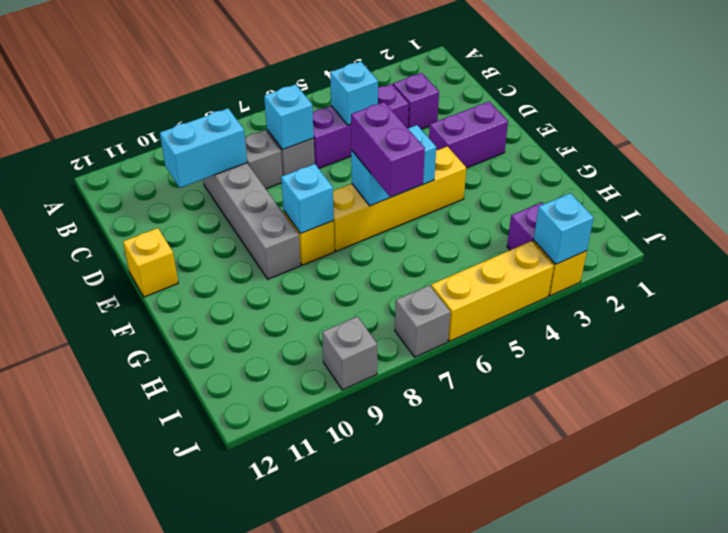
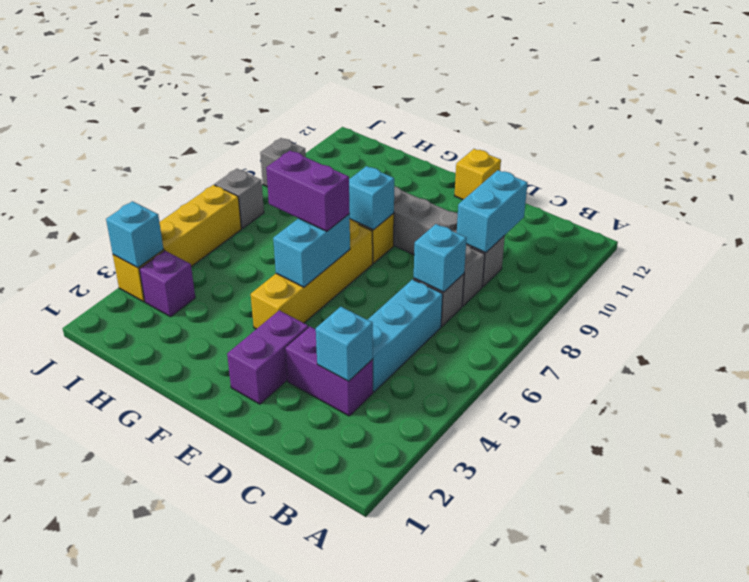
purple brick C3 level 1 -> purple brick C3:D3 level 1
purple brick C4:C6 level 1 -> cyan brick C4:C6 level 1
cyan brick C5 level 2 -> cyan brick C3 level 2

